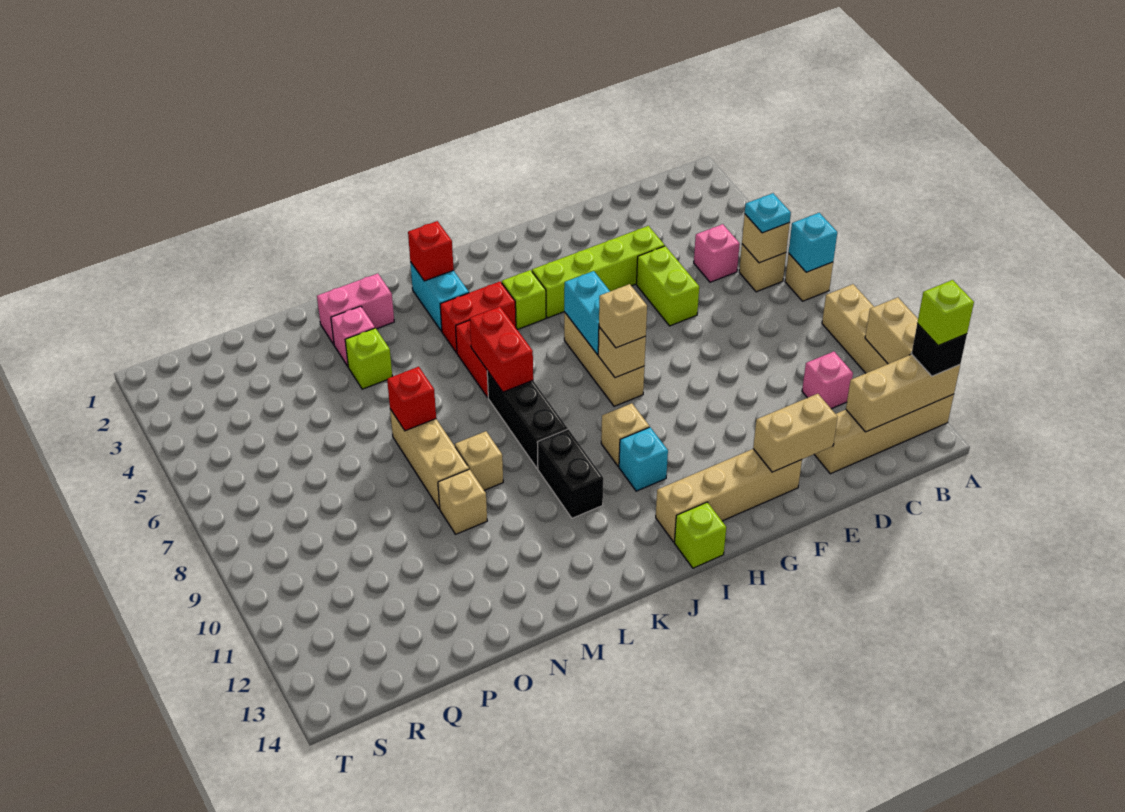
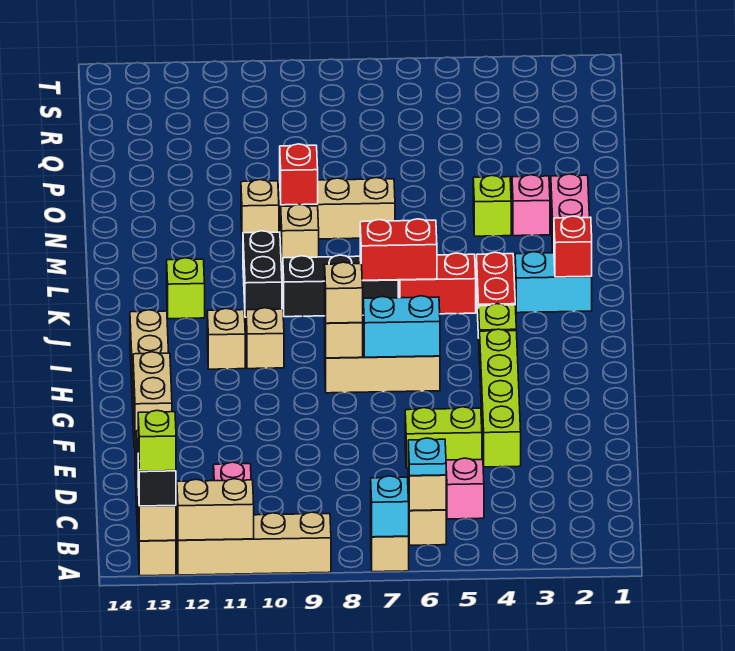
cyan brick I11 level 1 -> tan brick I11 level 1
lime brick I14 level 1 -> lime brick K12 level 1
black brick K10:K11 level 1 -> black brick K10:L10 level 1
red brick N7 level 2 -> red brick N9 level 2

